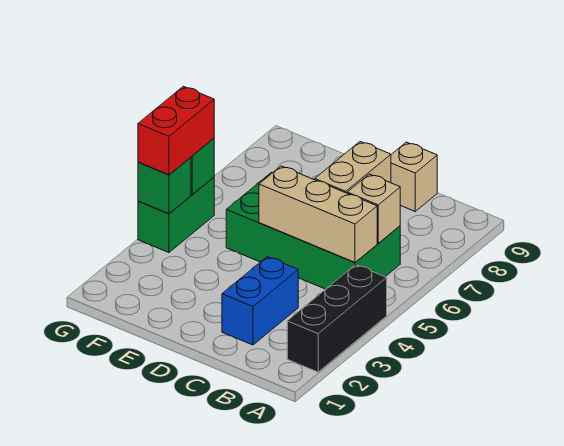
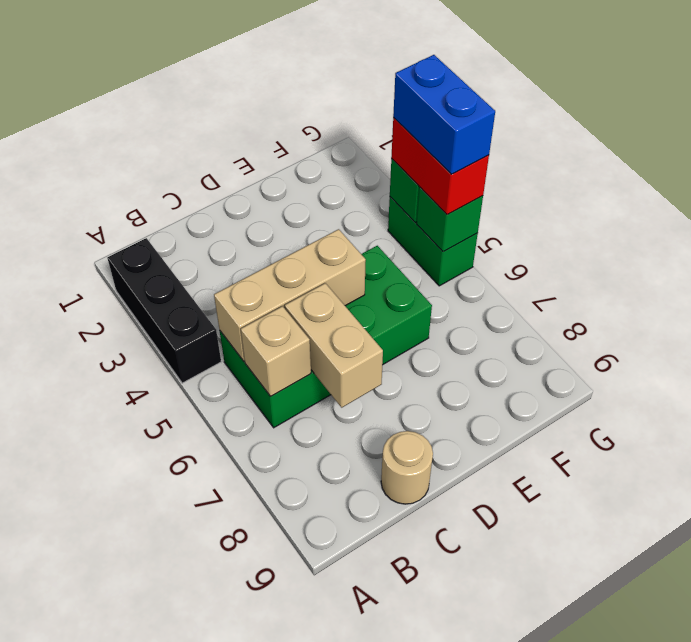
blue brick C2:C3 level 1 -> blue brick G4:G5 level 4
tan brick C9 level 1 -> tan round brick C9 level 1

